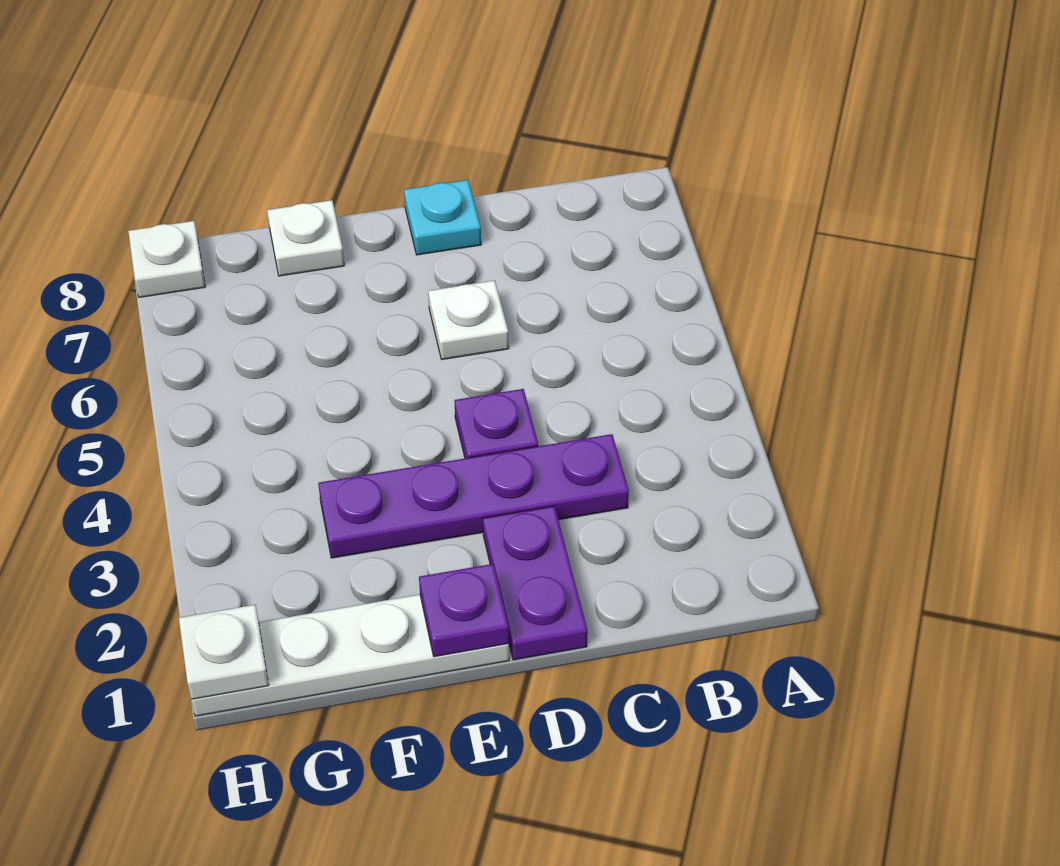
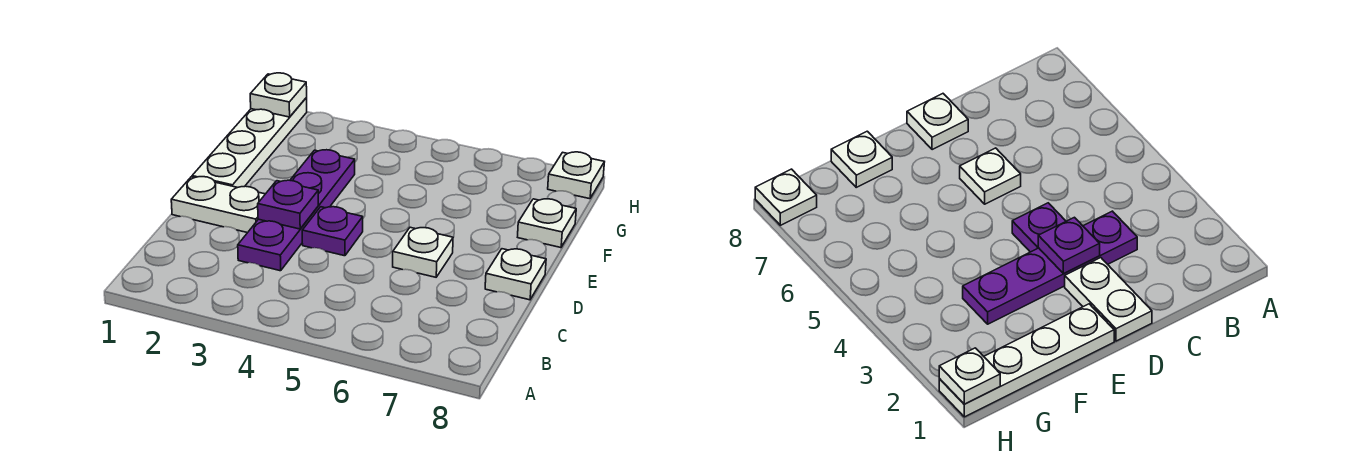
purple plate D1:D2 level 1 -> white plate D1:D2 level 1
cyan plate D8 level 1 -> white plate D8 level 1
purple plate E1 level 2 -> purple plate D3 level 2

